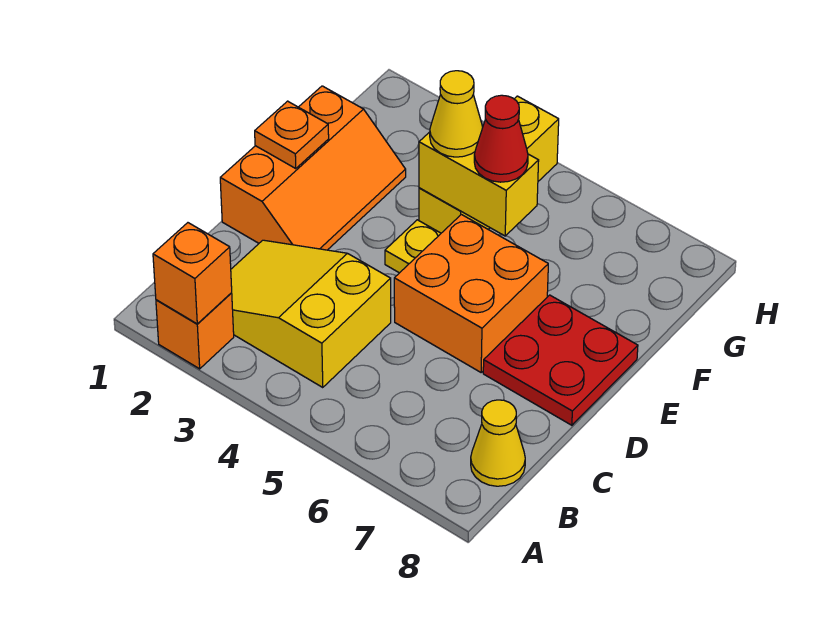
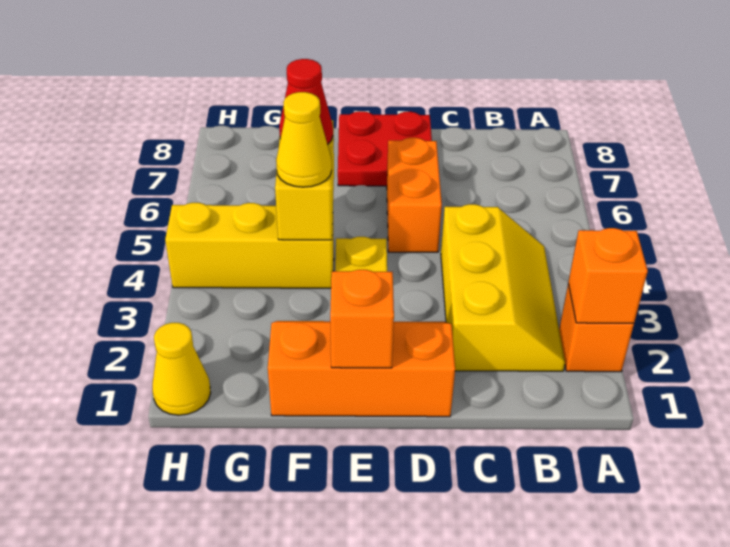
yellow slope B2:C4 level 1 top 4 -> yellow slope B2:C4 level 1 top C
yellow cone B8 level 1 -> yellow cone H1 level 1
orange brick D5:E6 level 1 -> orange brick D5:D6 level 1
orange plate E1 level 2 -> orange brick E1 level 2

